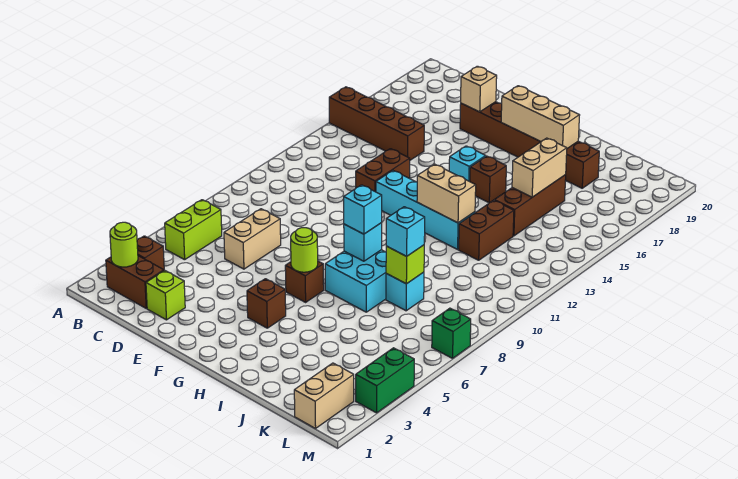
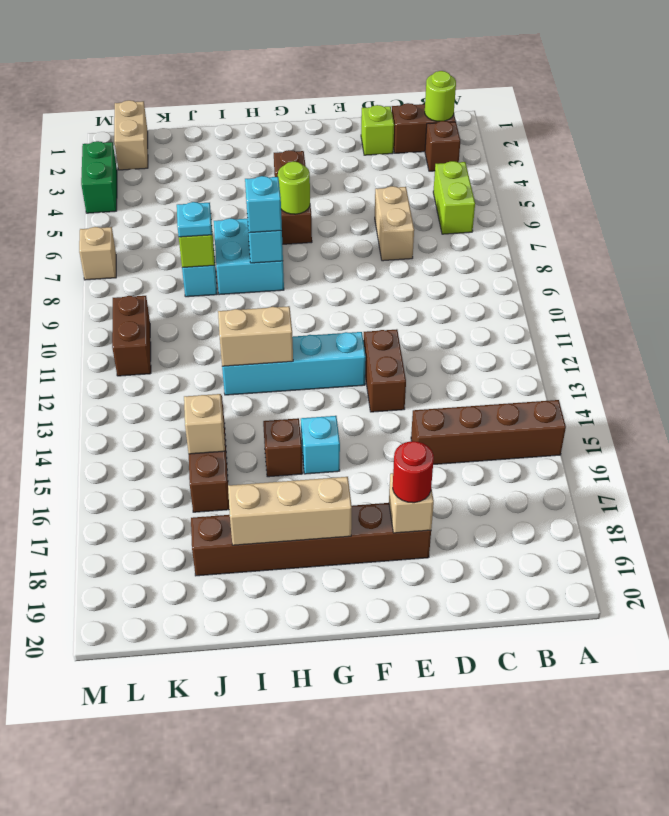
none -> red round brick E18 level 3
cyan brick J8 level 3 -> cyan plate J8 level 3
brown brick J12:J13 level 1 -> brown brick L10:L11 level 1
tan brick J15:J16 level 2 -> tan brick J15 level 2
green brick M7 level 1 -> tan brick M7 level 1

